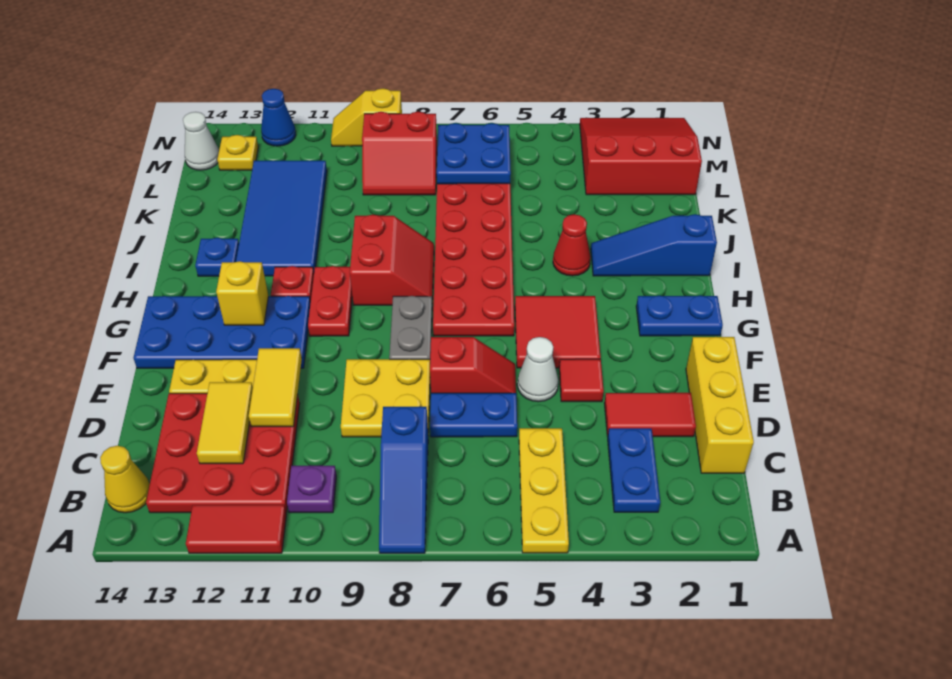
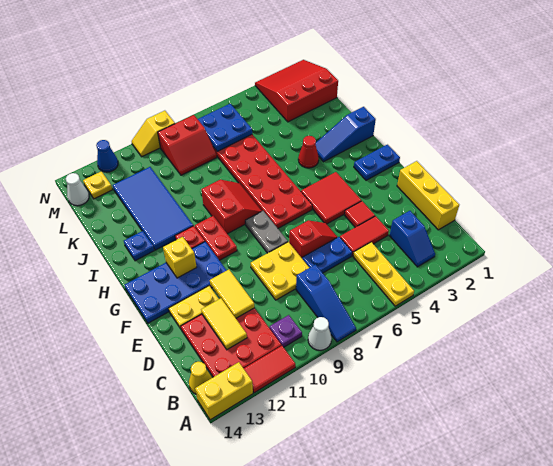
none -> yellow brick A13:A14 level 1
blue plate B3:C3 level 1 -> blue slope B3:C3 level 1 top C
red tile D2:D3 level 1 -> red tile D4:D5 level 1
white cone E5 level 1 -> white cone A9 level 1

